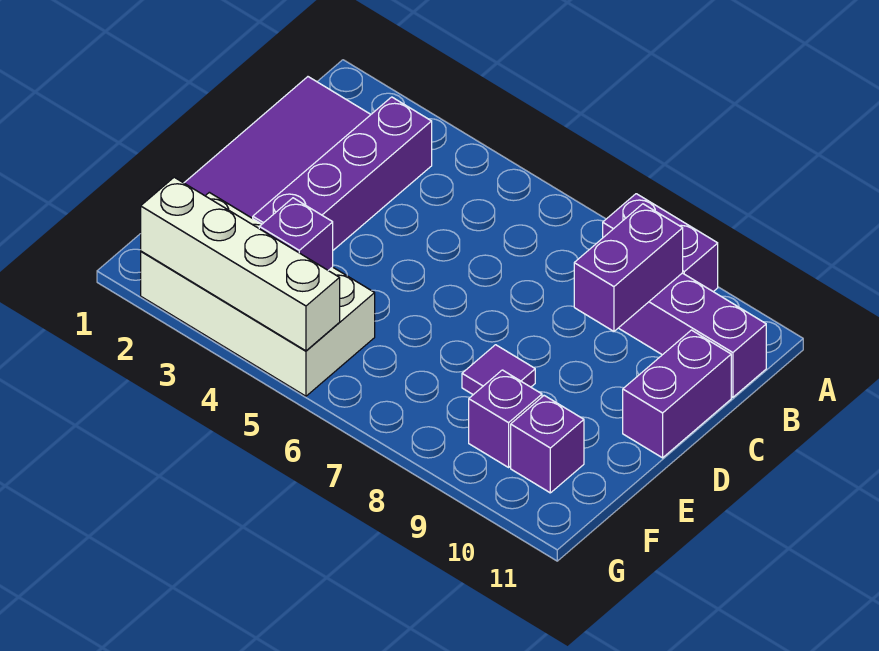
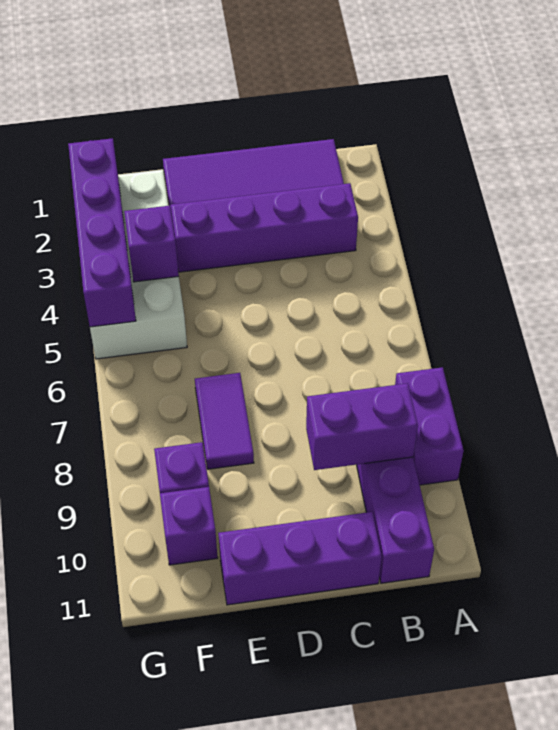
purple brick C11:D11 level 1 -> purple brick C11:E11 level 1
purple tile E8 level 1 -> purple tile E7:E8 level 1
white brick G2:G5 level 2 -> purple brick G2:G5 level 2

